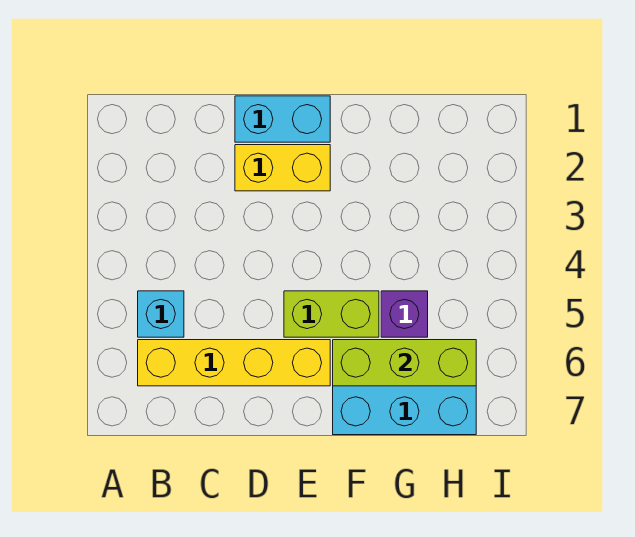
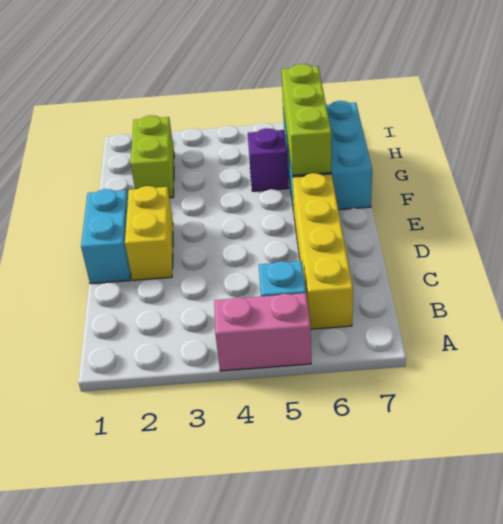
none -> pink brick A4:A5 level 1
lime brick E5:F5 level 1 -> lime brick G2:H2 level 1

